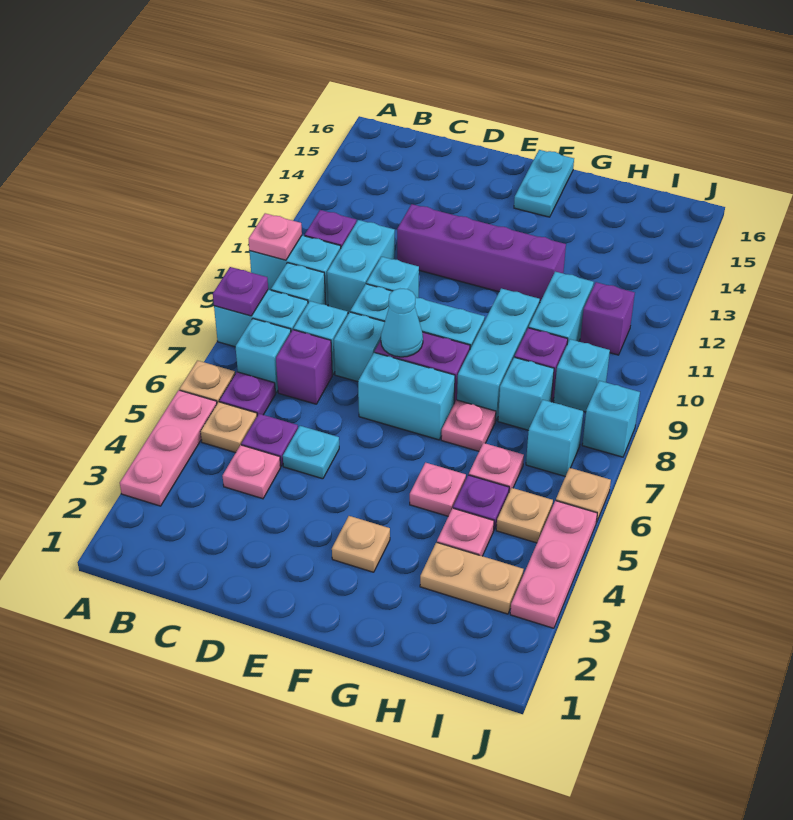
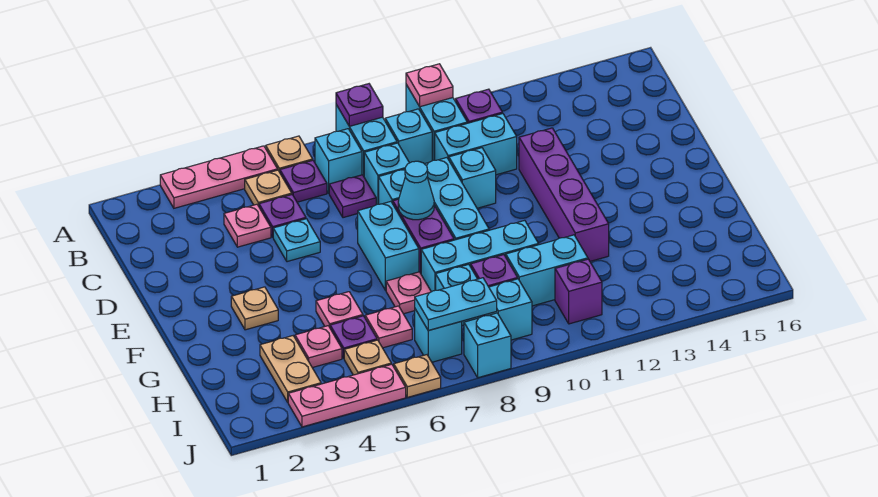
purple brick C7 level 1 -> purple plate C7 level 1
cyan plate F15:F16 level 1 -> cyan plate I7:I8 level 2

